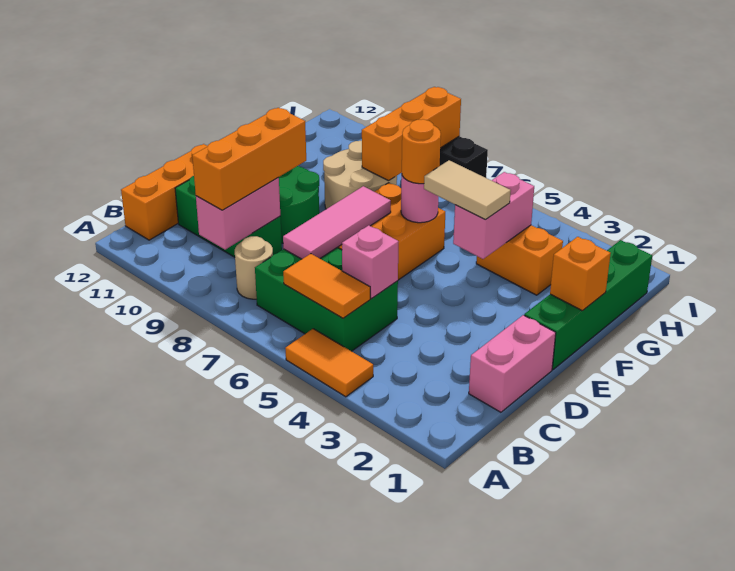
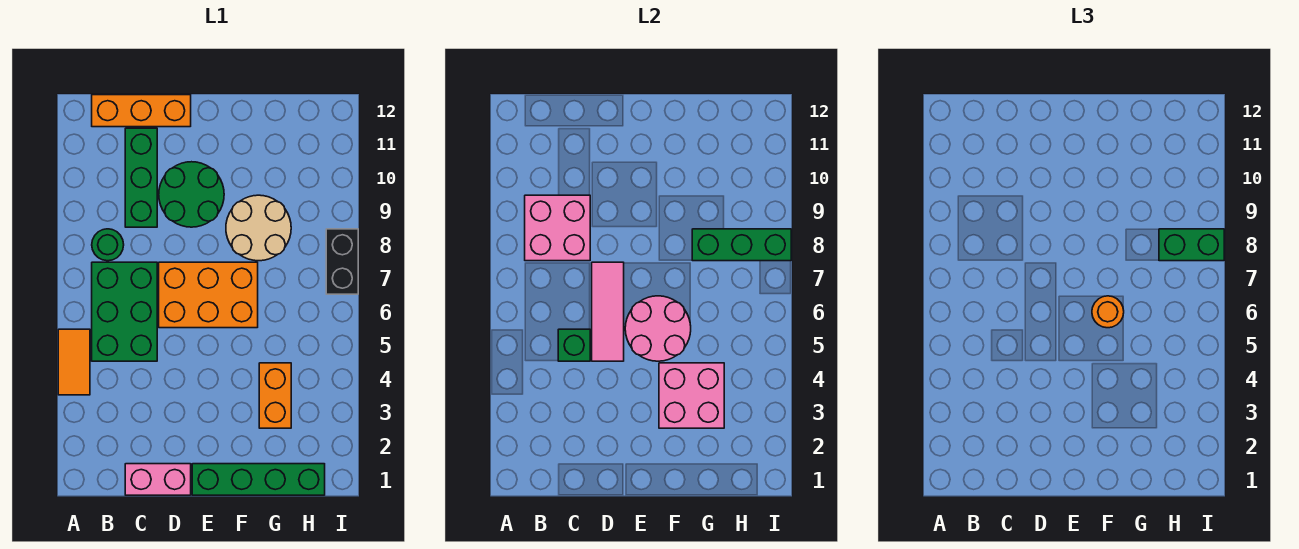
orange tile B5:B6 level 2 -> none
tan round brick B8 level 1 -> green round brick B8 level 1
pink brick B9:C9 level 2 -> pink brick B8:C9 level 2
orange brick B9:D9 level 3 -> none
pink brick C5 level 2 -> green brick C5 level 2
pink tile C7:E7 level 2 -> pink tile D5:D7 level 2
orange brick F1 level 2 -> none
pink brick F4:G4 level 2 -> pink brick F3:G4 level 2
tan tile F4:F5 level 3 -> none
pink round brick F6 level 2 -> pink round brick E5:F6 level 2
orange brick G8:I8 level 2 -> green brick G8:I8 level 2
none -> green brick H8:I8 level 3

